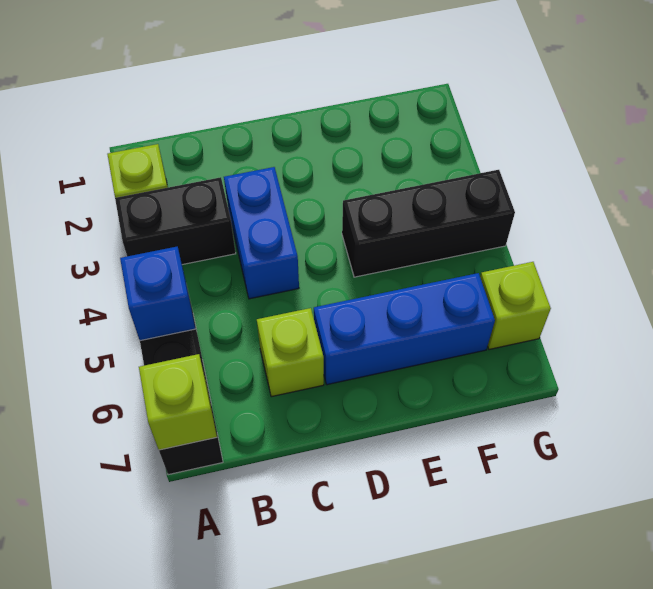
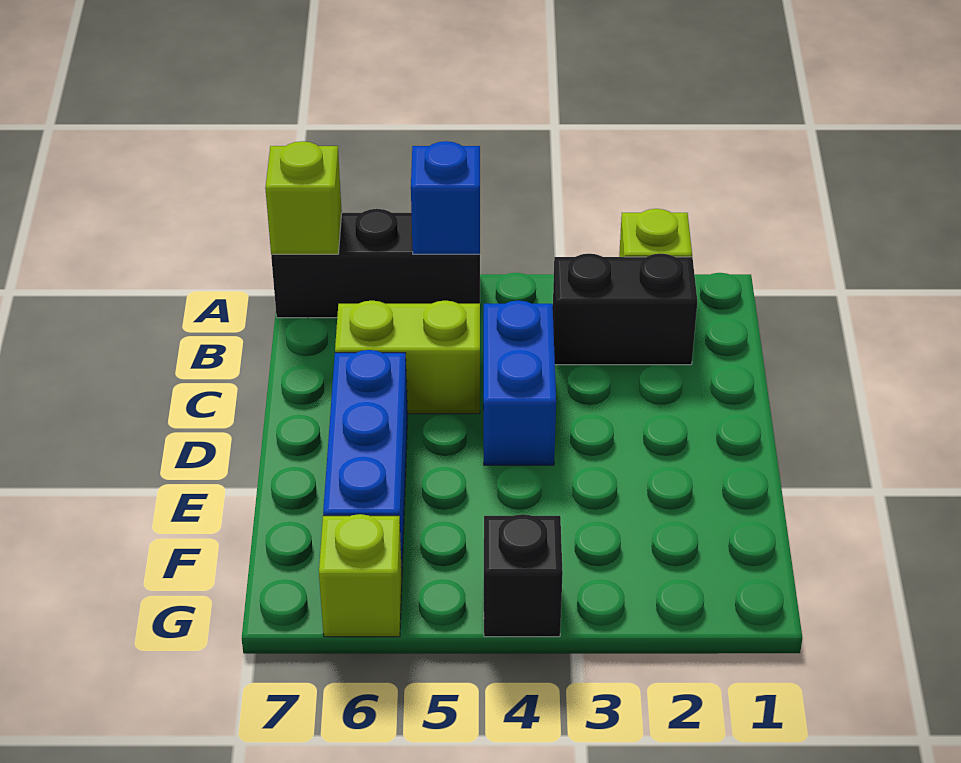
black brick A3:B3 level 1 -> black brick B2:B3 level 1
blue brick C3:C4 level 1 -> blue brick C4:D4 level 1
lime brick C6 level 1 -> lime brick C5:C6 level 1
black brick E4:G4 level 1 -> black brick G4 level 1

